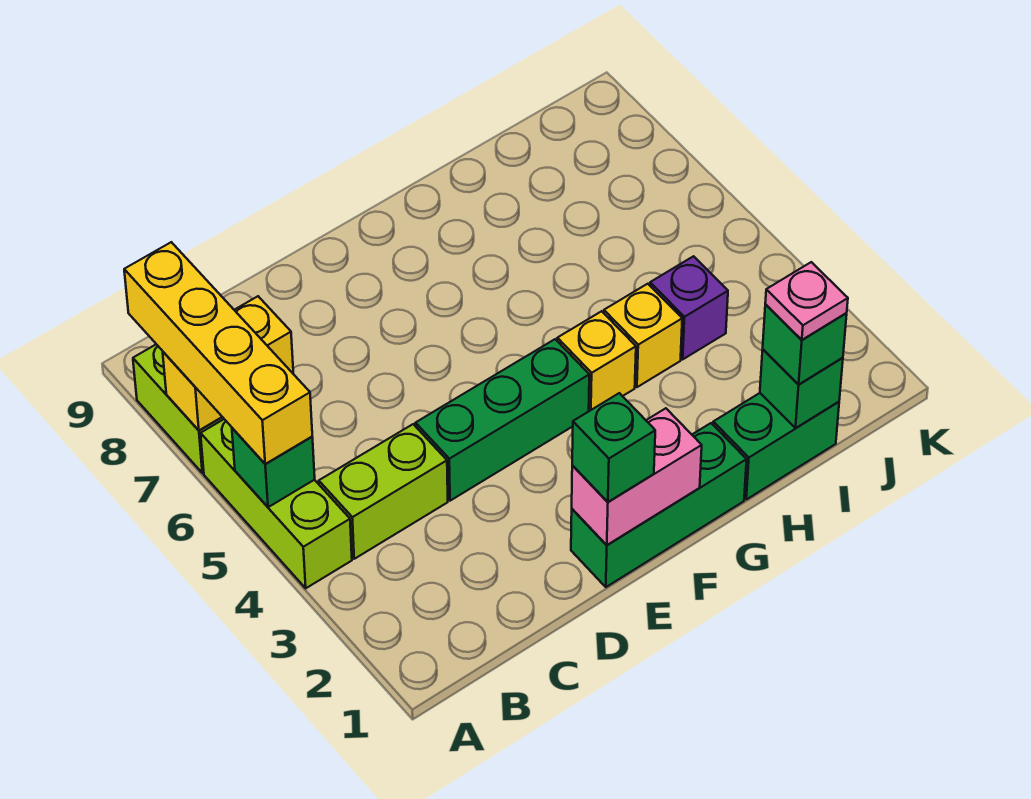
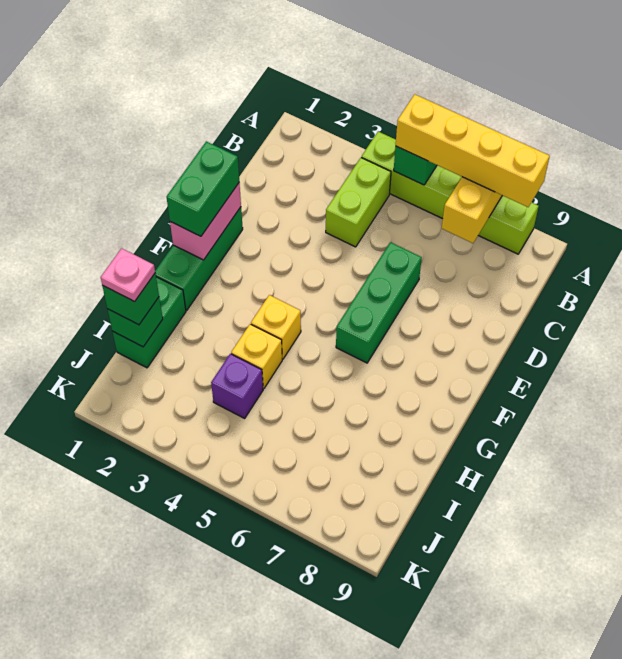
green brick D4:F4 level 1 -> green brick D6:F6 level 1
green brick E1 level 3 -> green brick E1:F1 level 3

